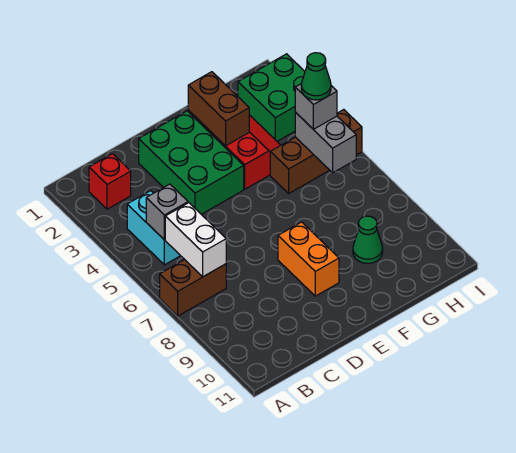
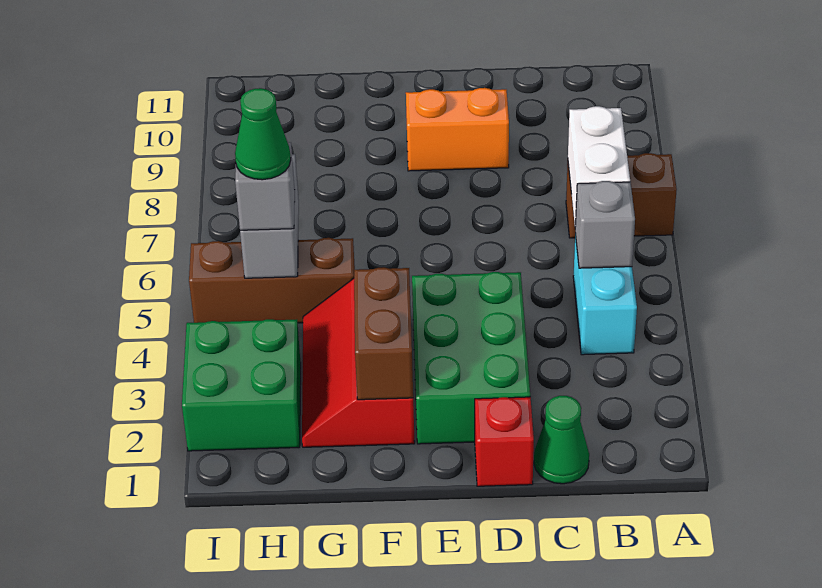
red brick B2 level 1 -> red brick D1 level 1
orange brick E8:E9 level 1 -> orange brick D9:E9 level 1
green cone G9 level 1 -> green cone C1 level 1

